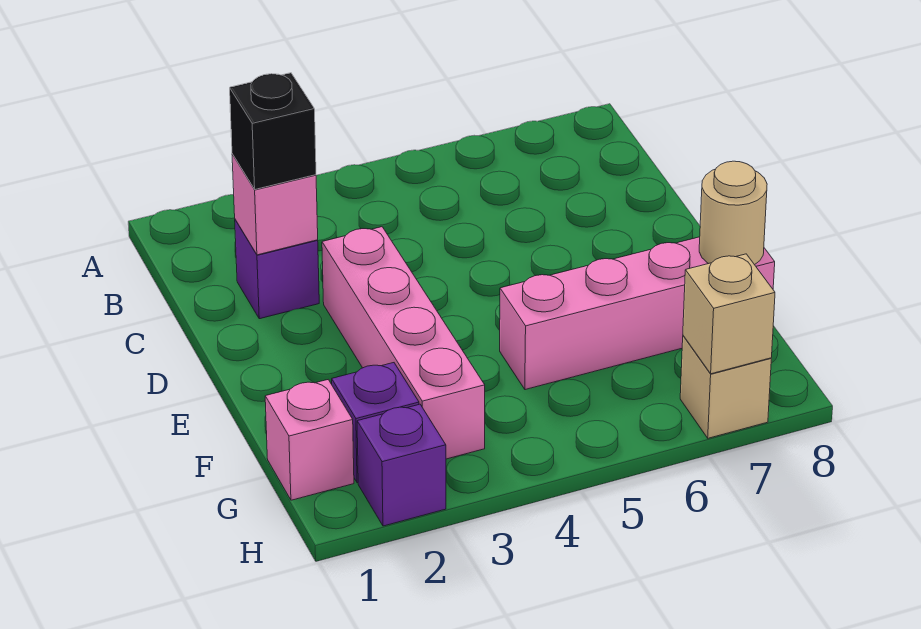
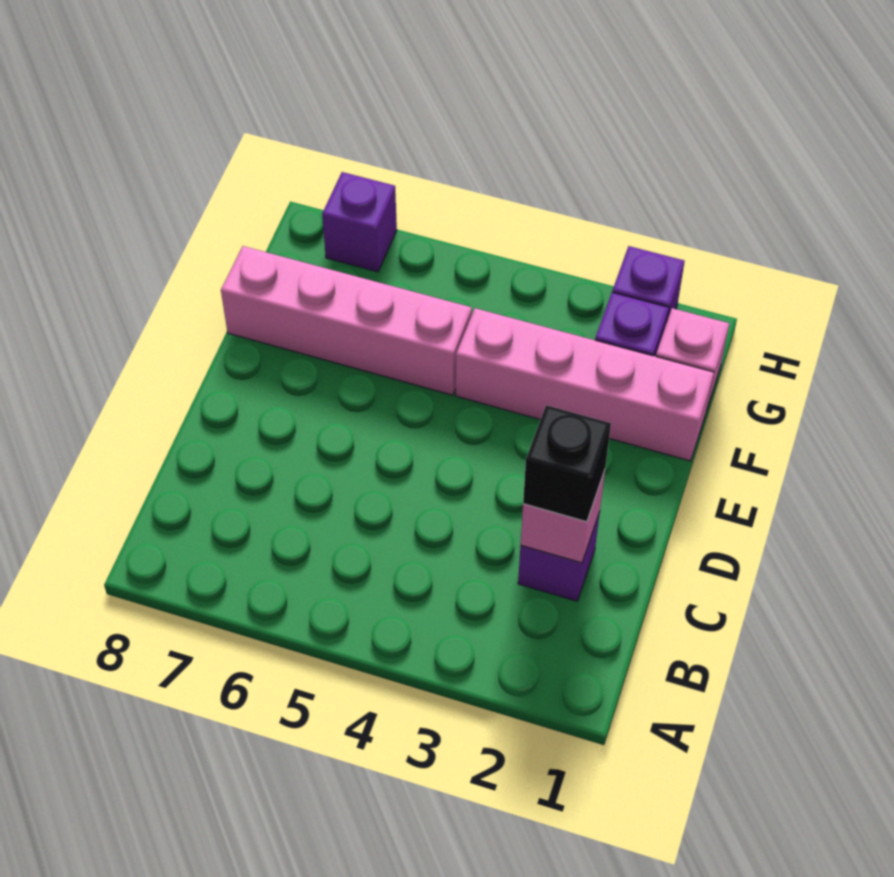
pink brick D3:G3 level 1 -> pink brick F1:F4 level 1
tan round brick F8 level 2 -> none
tan brick H7 level 1 -> purple brick H7 level 1
tan brick H7 level 2 -> none

